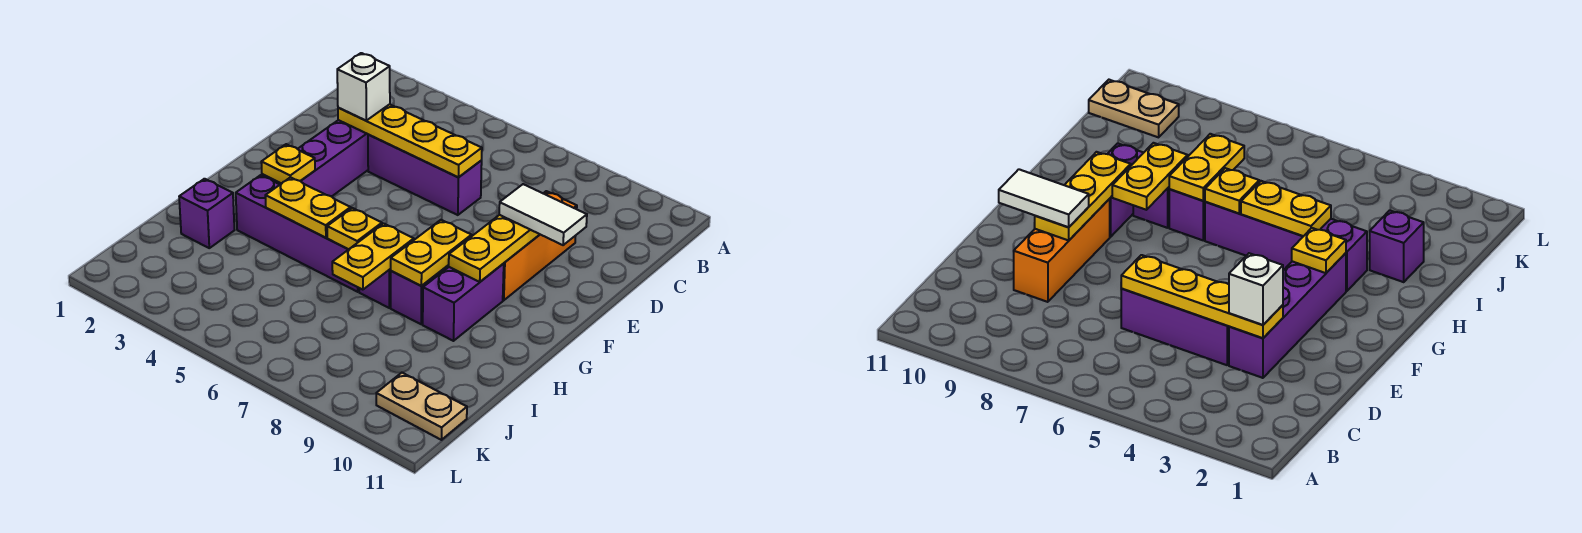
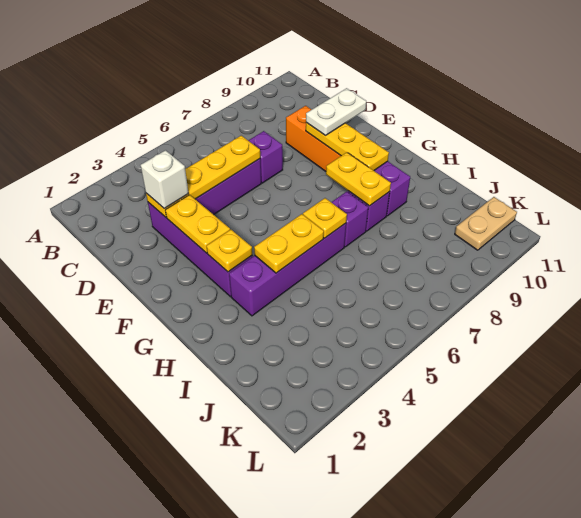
white tile E9:E10 level 3 -> white plate E9:E10 level 3
yellow plate H7:I7 level 2 -> yellow plate E3:F3 level 2
purple brick I2 level 1 -> purple brick D7 level 1

